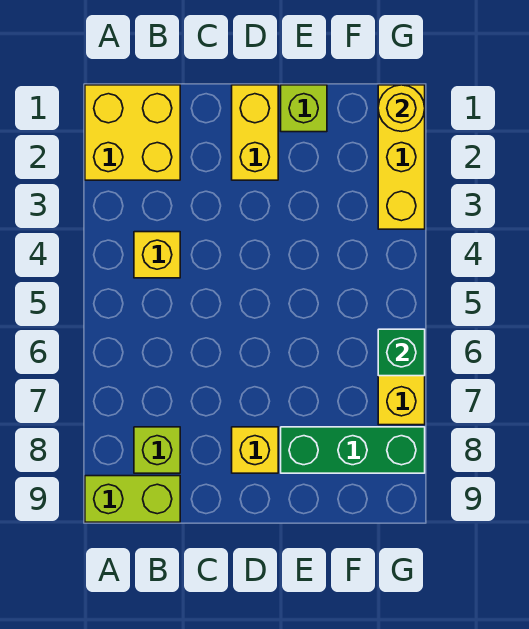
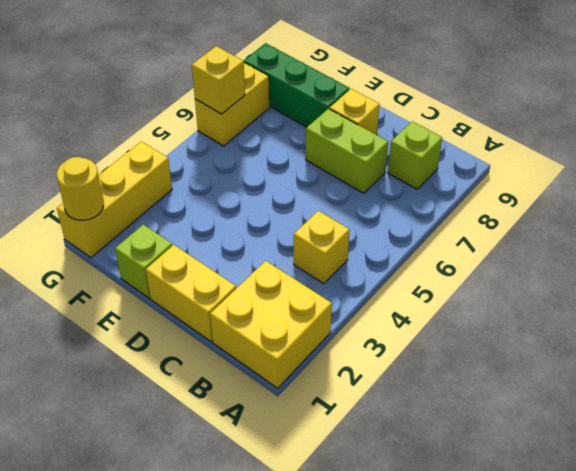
lime brick A9:B9 level 1 -> lime brick C7:D7 level 1
yellow brick D1:D2 level 1 -> yellow brick C1:D1 level 1
green brick G6 level 2 -> yellow brick G6 level 2

